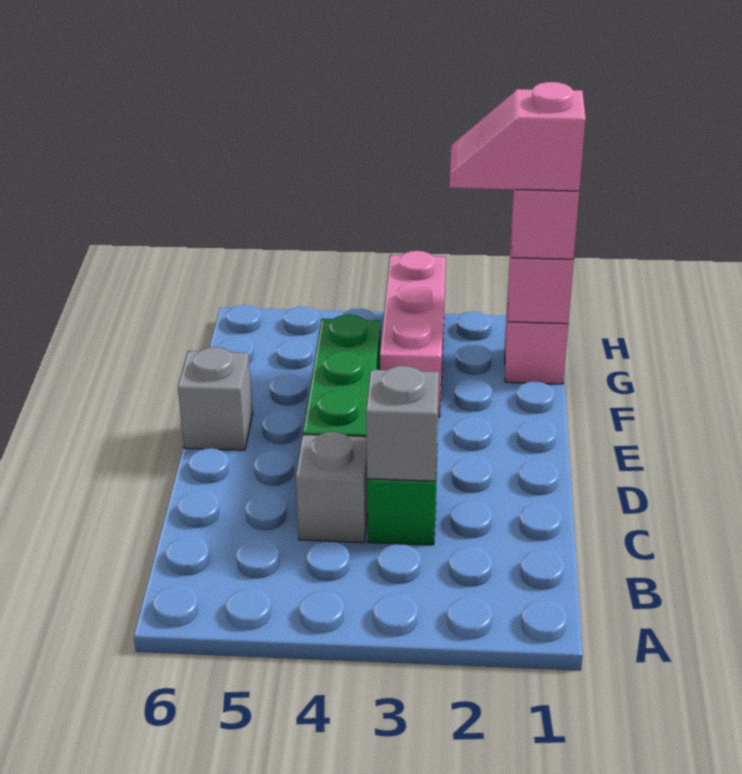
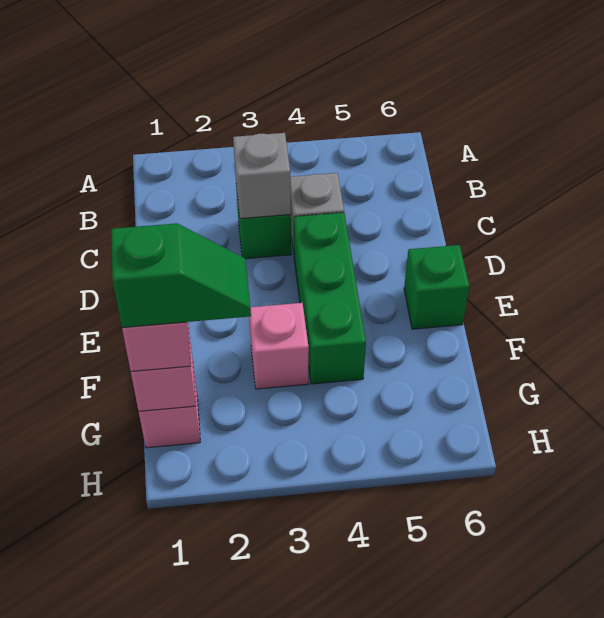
grey brick E6 level 1 -> green brick E6 level 1
pink brick F3:H3 level 1 -> pink brick F3 level 1
pink slope G1:G2 level 4 top 1 -> green slope G1:G2 level 4 top 1

